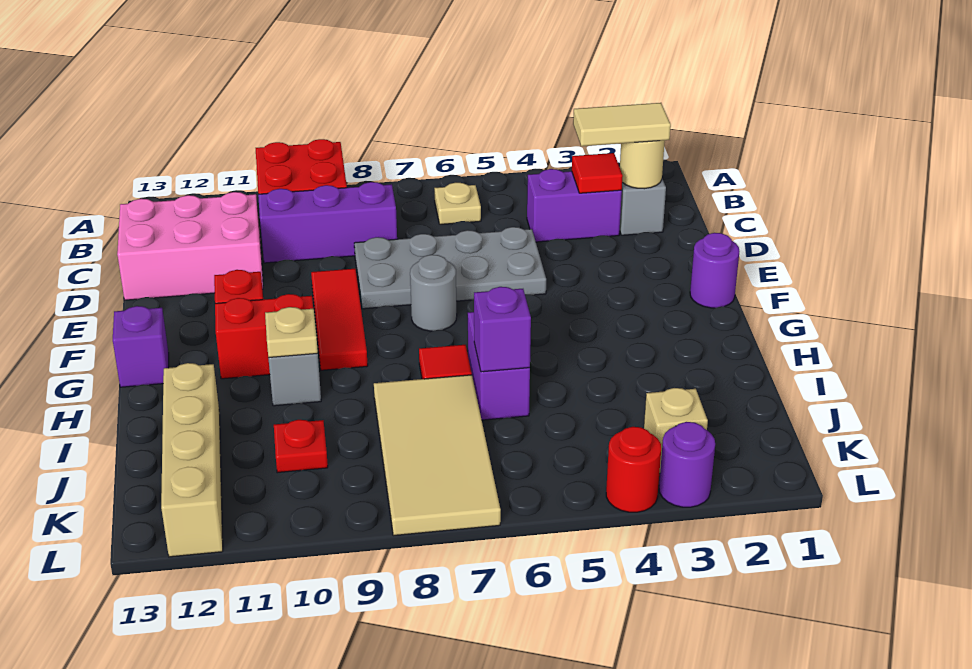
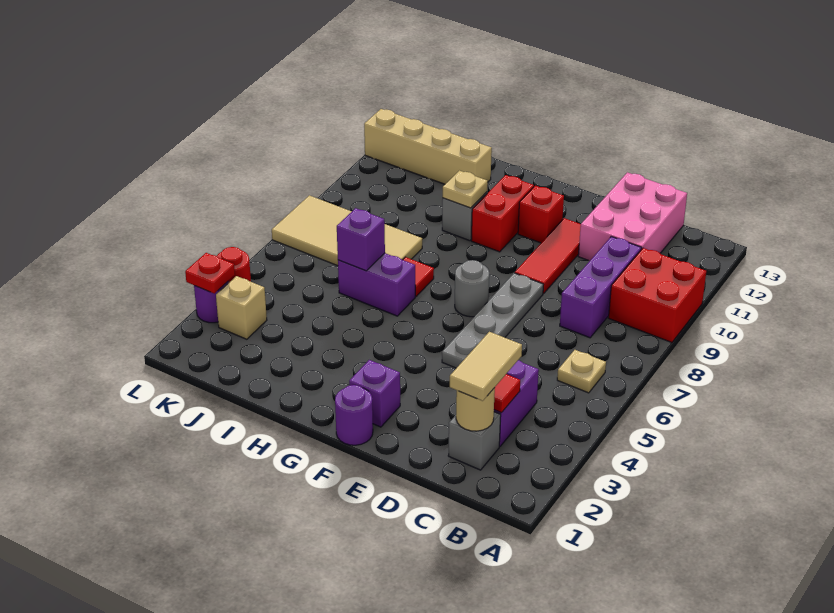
grey plate D5:E8 level 1 -> grey plate E5:E8 level 1
red tile E9:G9 level 1 -> red tile E9:E11 level 1
purple brick G13 level 1 -> purple brick F2 level 1
red plate J10 level 1 -> red plate L3 level 2

